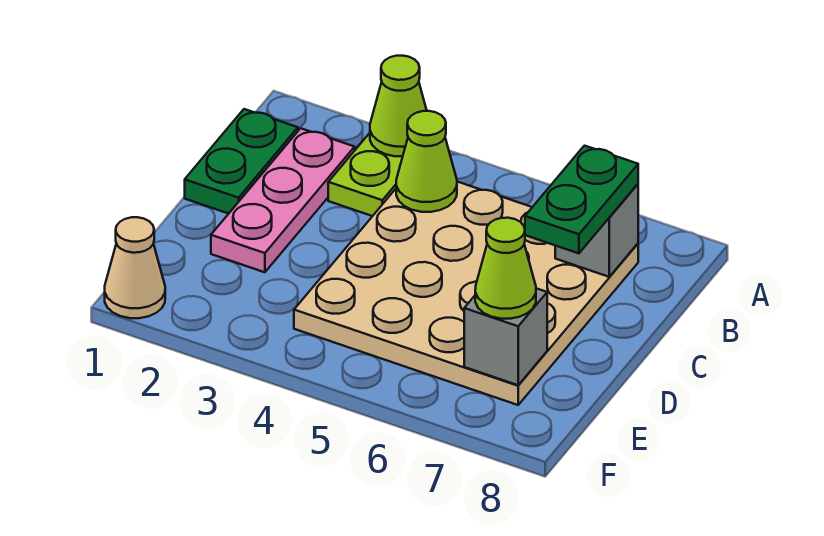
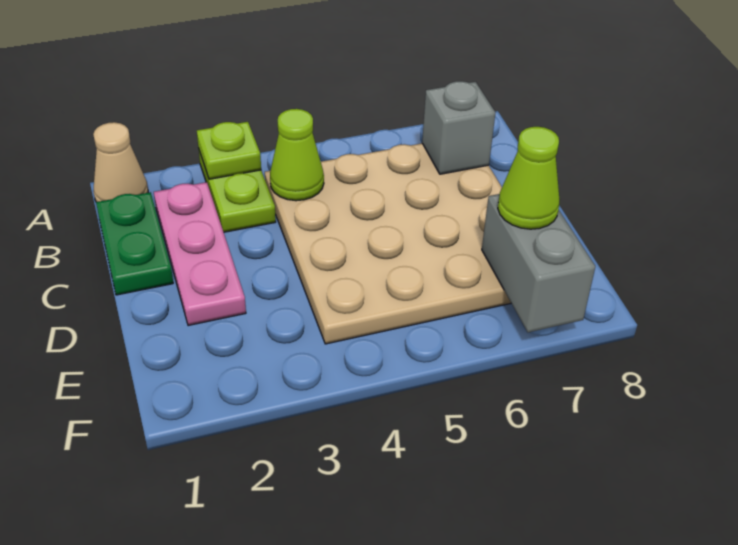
lime cone A3 level 2 -> lime plate A3 level 2
green plate B7:C7 level 3 -> none
grey brick E7 level 2 -> grey brick E7:F7 level 2
tan cone F1 level 1 -> tan cone A1 level 1

